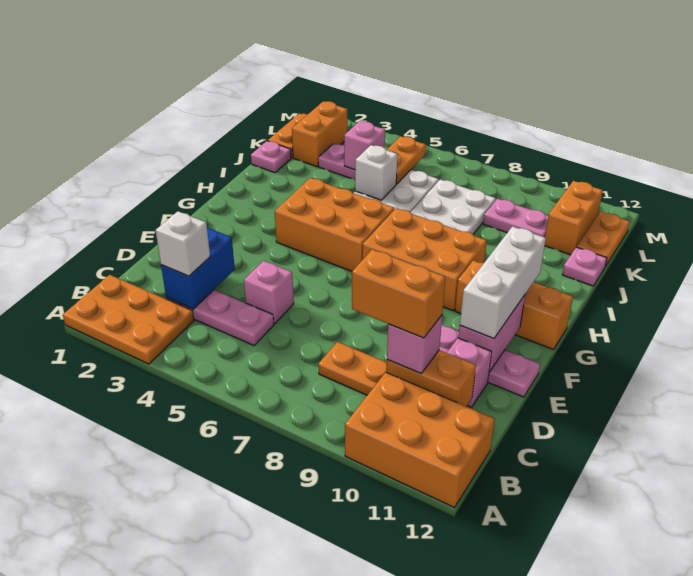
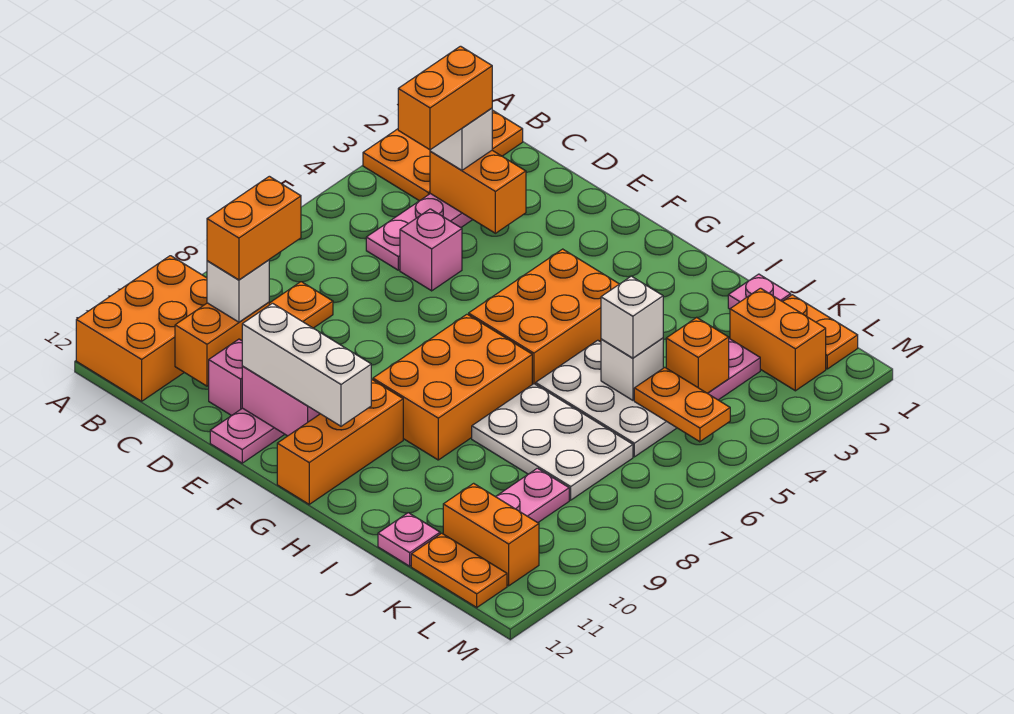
blue brick C3:D3 level 2 -> orange brick C3:D3 level 2
none -> orange brick C3:C4 level 4
pink brick C10 level 3 -> white brick C10 level 3
none -> white brick J5 level 3
pink brick K4 level 2 -> orange brick K4 level 2

